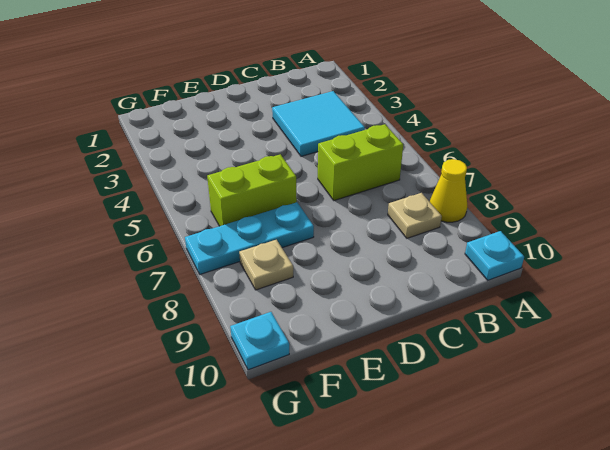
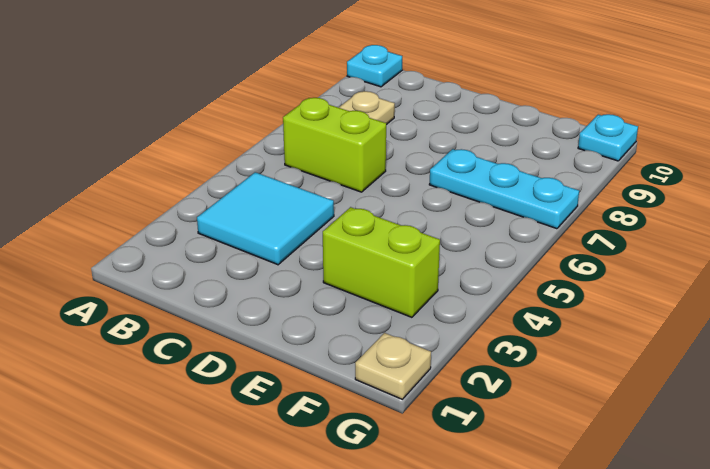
yellow cone A8 level 1 -> none
lime brick E6:F6 level 1 -> lime brick E3:F3 level 1
tan plate F8 level 1 -> tan plate G1 level 1

